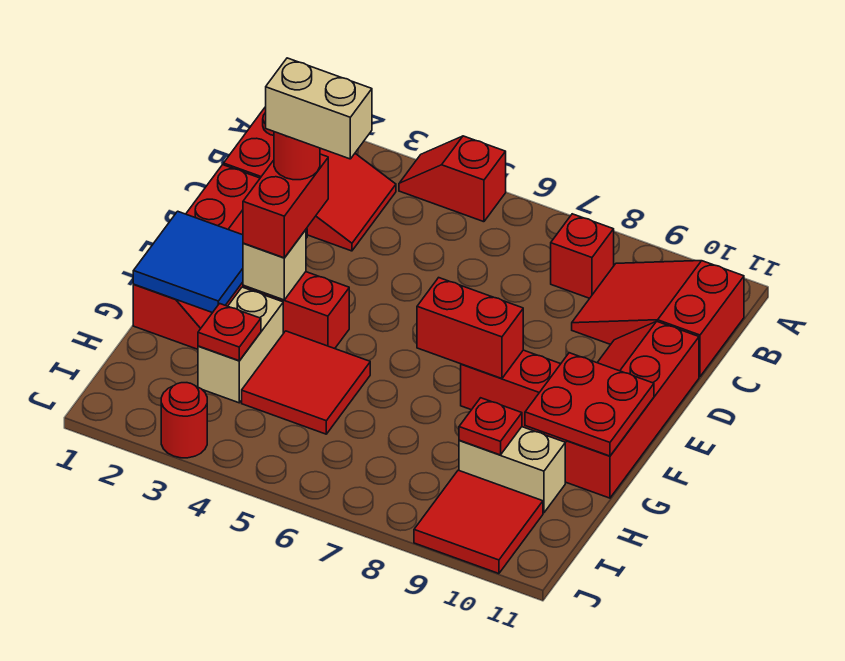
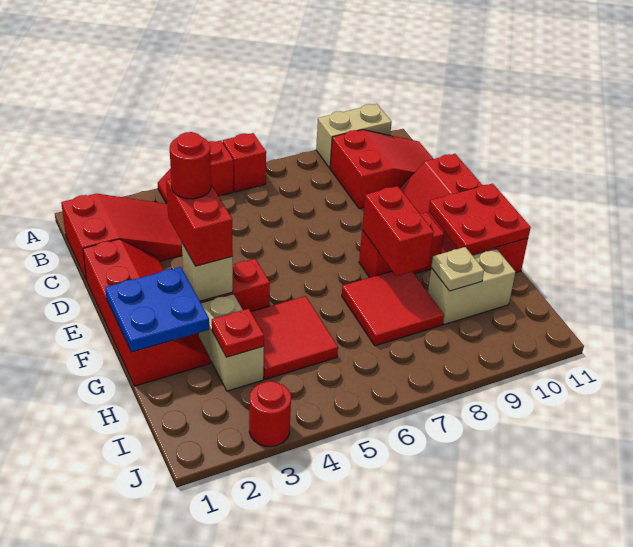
red brick B8 level 1 -> red brick A6 level 1
red slope B9:C11 level 1 top 11 -> red slope B9:C11 level 1 top 9
tan brick E3:E4 level 5 -> tan brick A9:A10 level 1
blue tile F1:G2 level 2 -> blue plate F1:G2 level 2
red brick F7:F8 level 2 -> red brick F8:G8 level 2
red plate H9 level 2 -> tan plate H9 level 2
red tile I9:J10 level 1 -> red tile G7:H8 level 1

